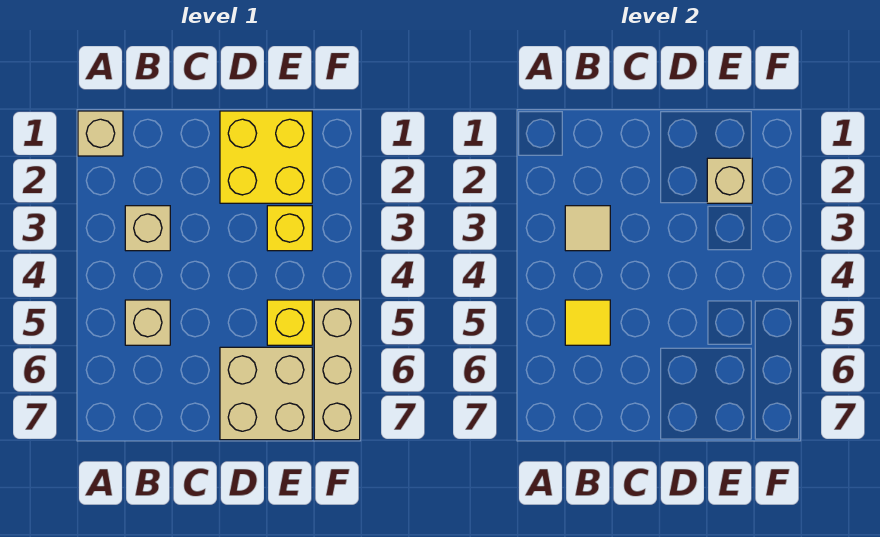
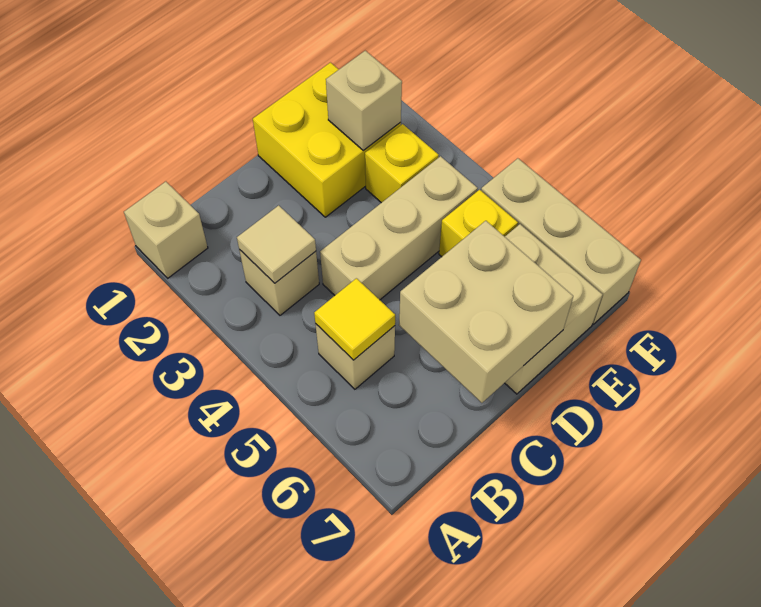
none -> tan brick C4:E4 level 1
none -> tan brick C6:D7 level 2

